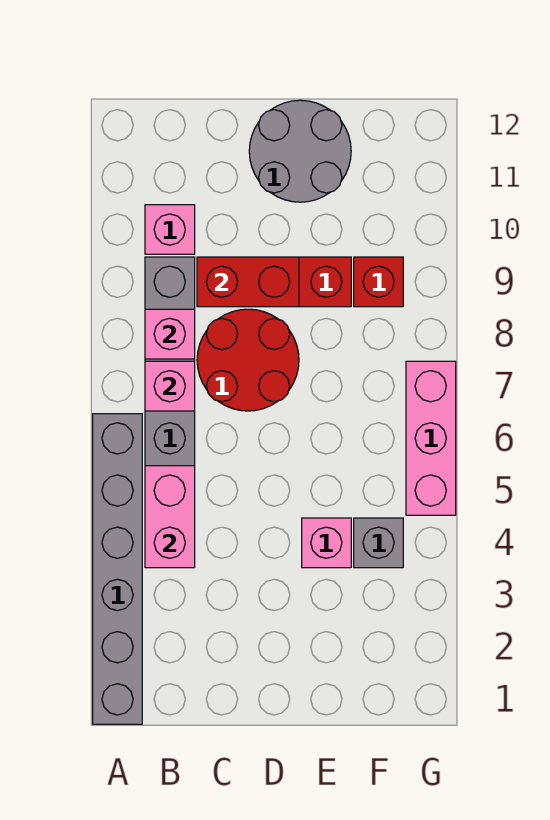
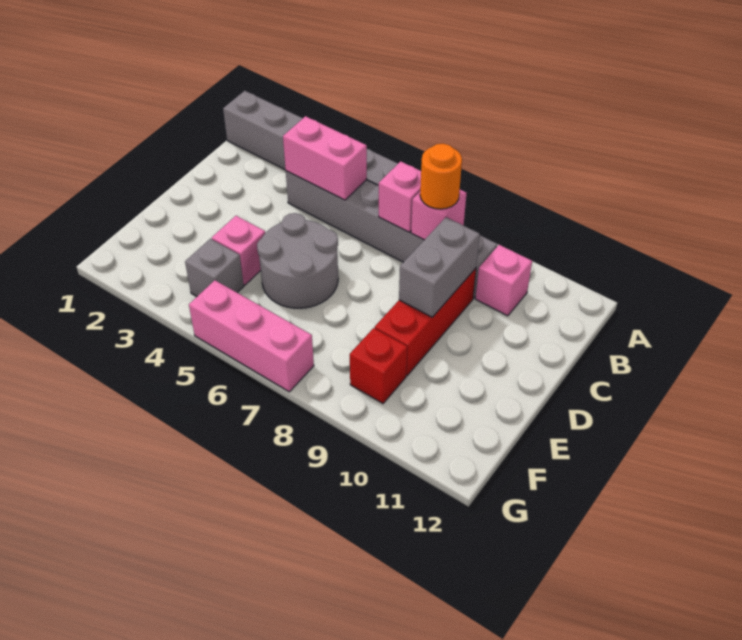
none -> orange round brick B8 level 3
red round brick C7:D8 level 1 -> none
red brick C9:D9 level 2 -> grey brick C9:D9 level 2
grey round brick D11:E12 level 1 -> grey round brick D5:E6 level 1

